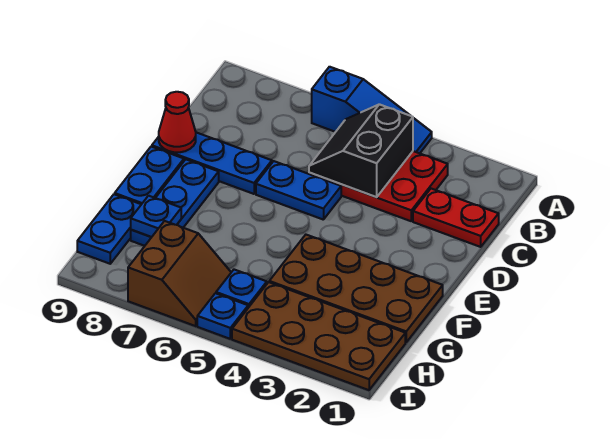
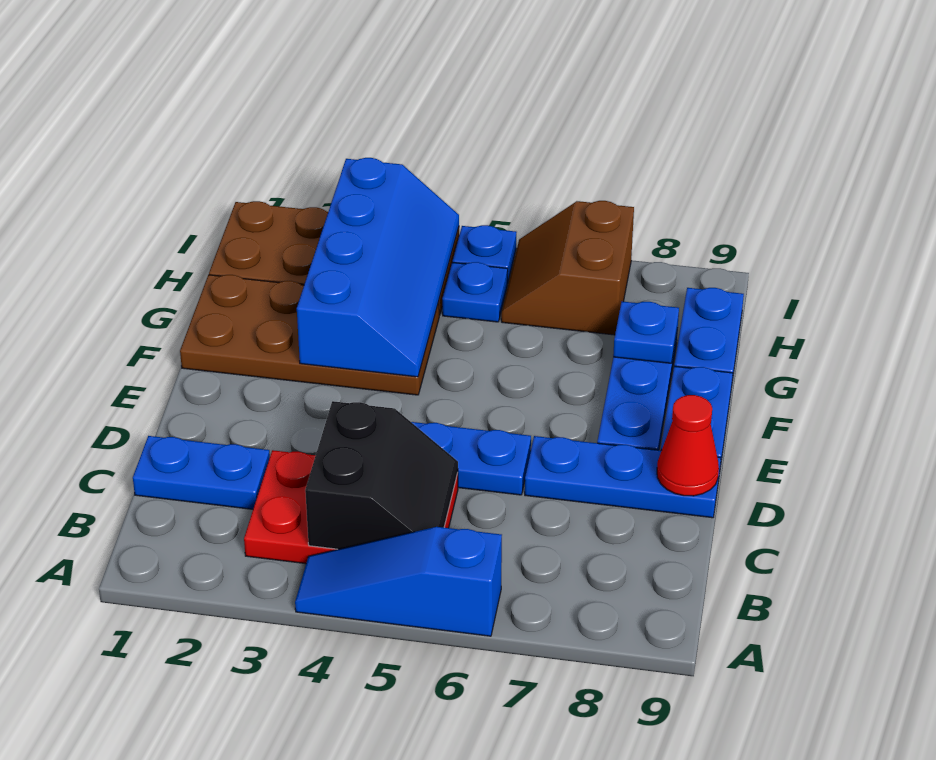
red plate C1:C2 level 1 -> blue plate C1:C2 level 1
none -> blue slope F3:I4 level 2 top 3

